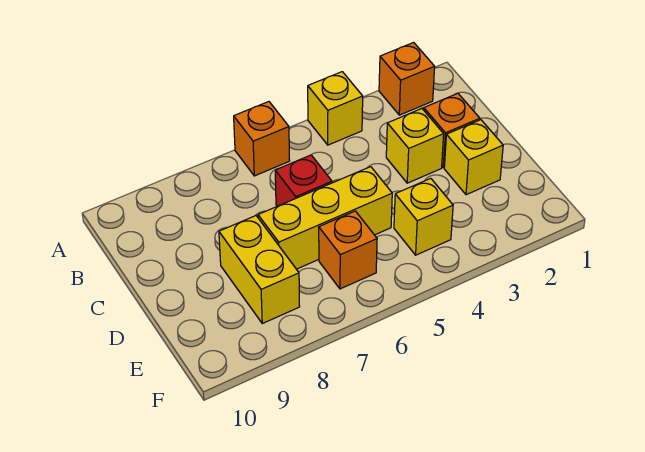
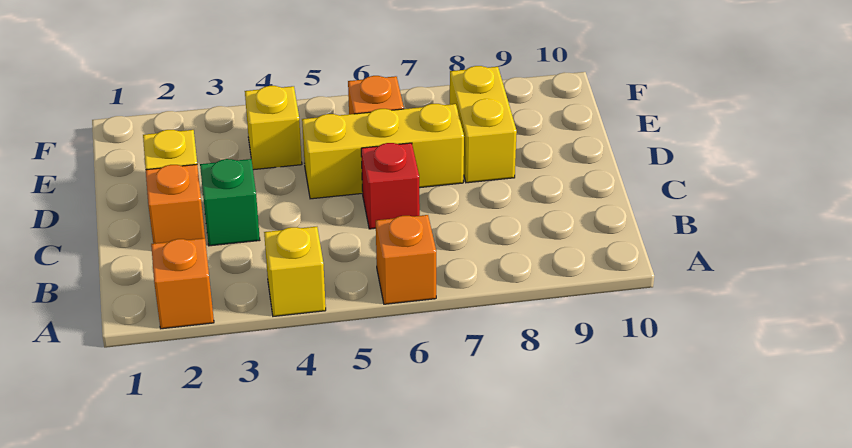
yellow brick C3 level 1 -> green brick C3 level 1

